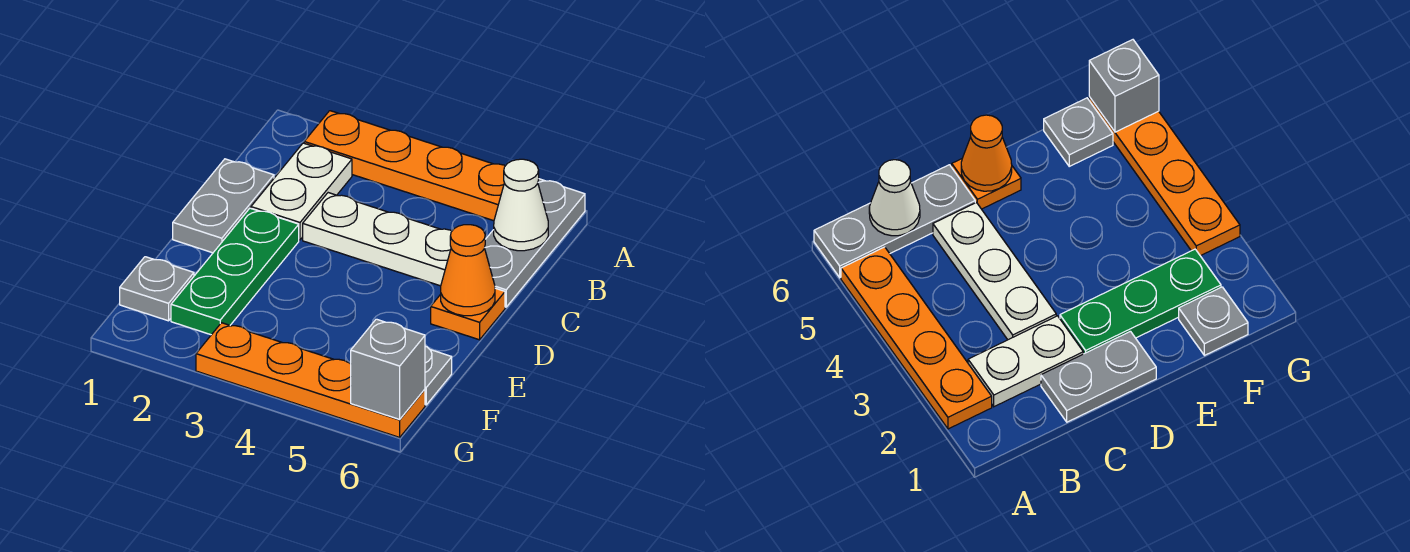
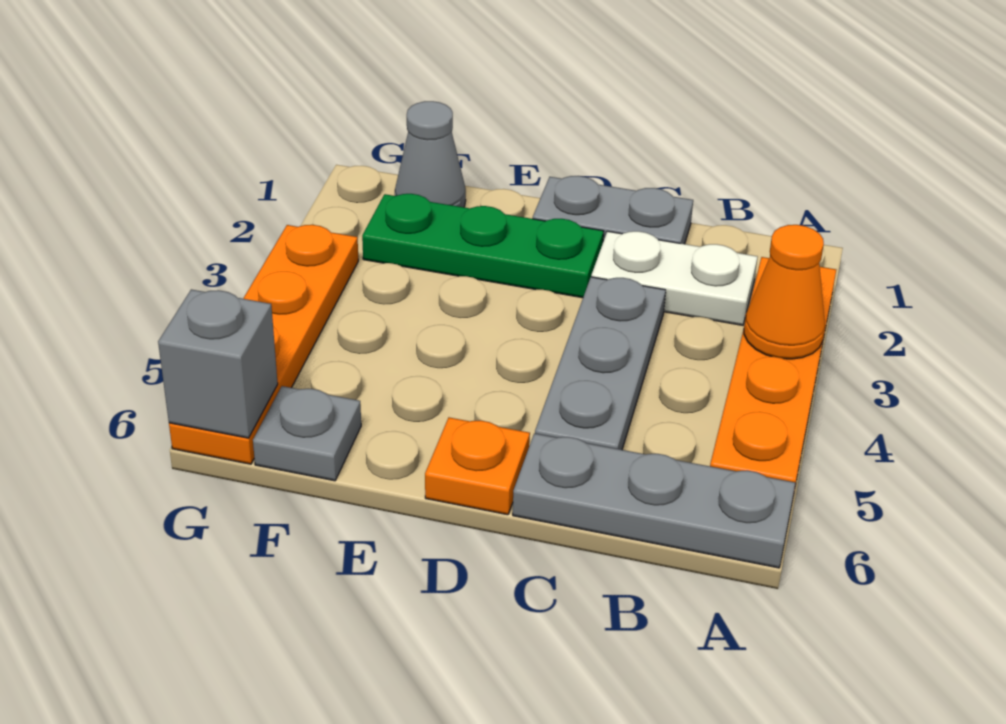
white cone B6 level 2 -> none
white plate C3:C5 level 1 -> grey plate C3:C5 level 1
orange cone D6 level 2 -> orange cone A3 level 2
grey plate F1 level 1 -> grey cone F1 level 1

